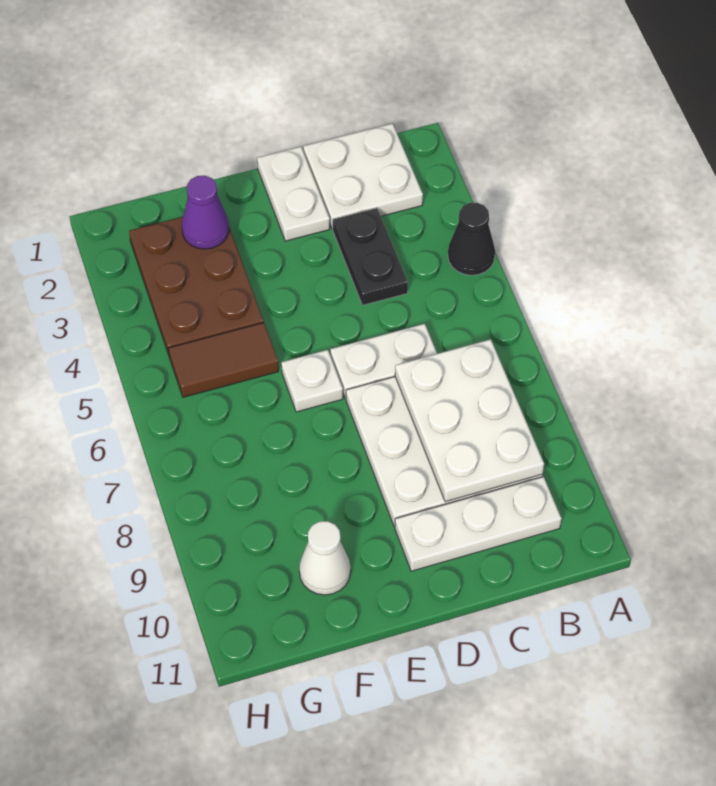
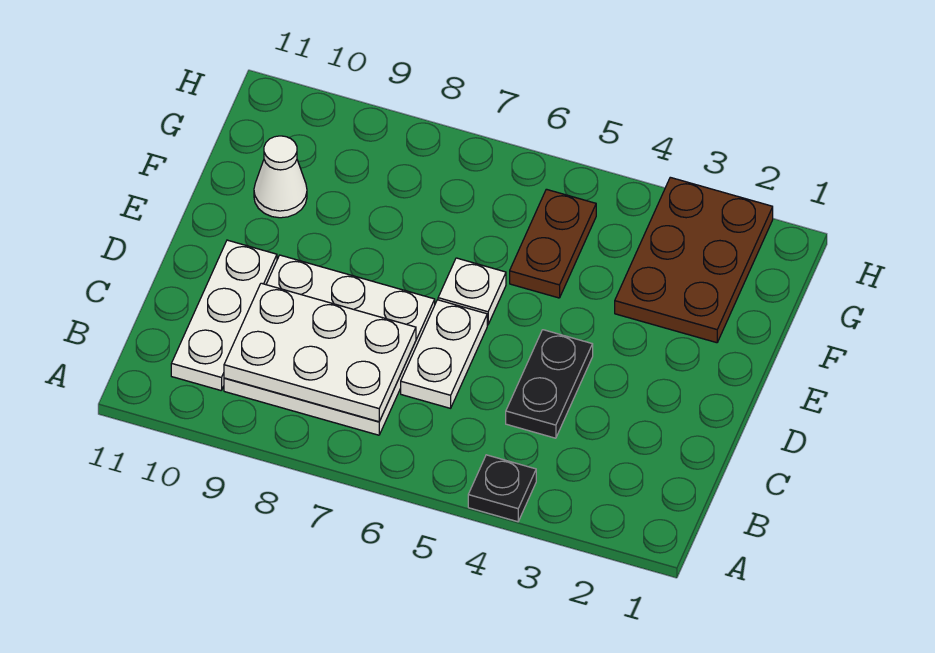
black cone A4 level 1 -> black plate A4 level 1
white plate B1:C2 level 1 -> none
black plate C3:C4 level 1 -> black plate C4:D4 level 1
white plate D1:D2 level 1 -> none
brown plate F2:G4 level 1 -> brown plate F2:H3 level 1
purple cone F2 level 2 -> none
brown tile F5:G5 level 1 -> brown plate F5:G5 level 1

